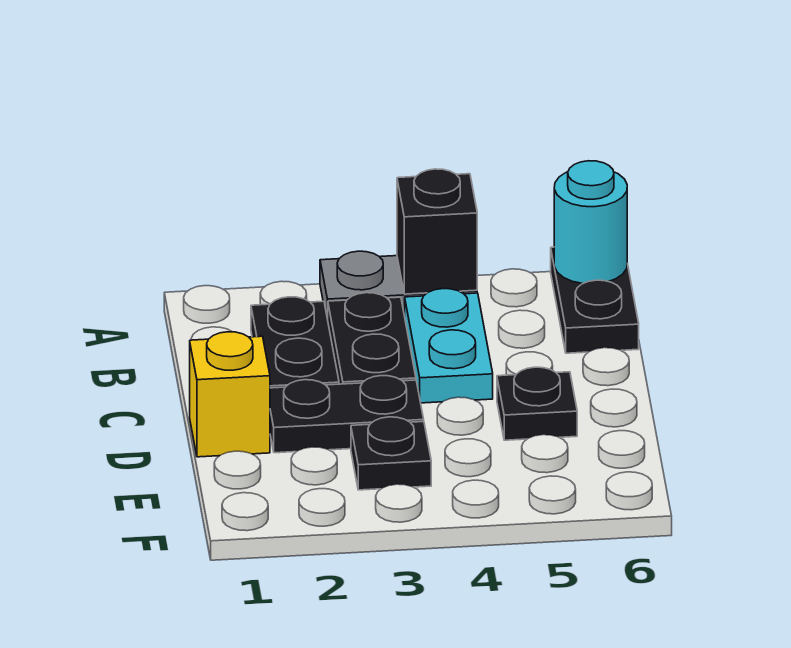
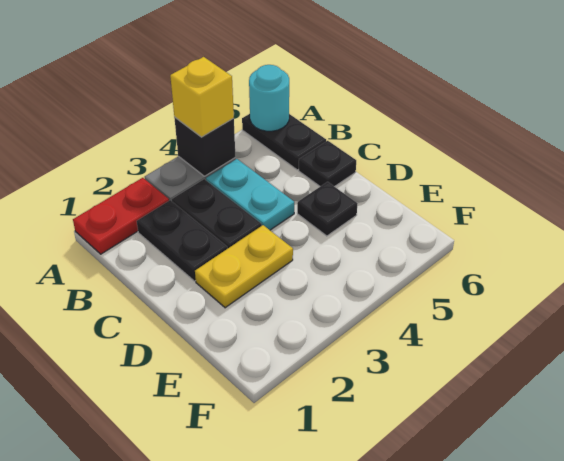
none -> red plate A1:A2 level 1
yellow brick D1 level 1 -> yellow brick A4 level 3
black plate D2:D3 level 1 -> yellow plate D2:D3 level 1
black plate E3 level 1 -> black plate C6 level 1

